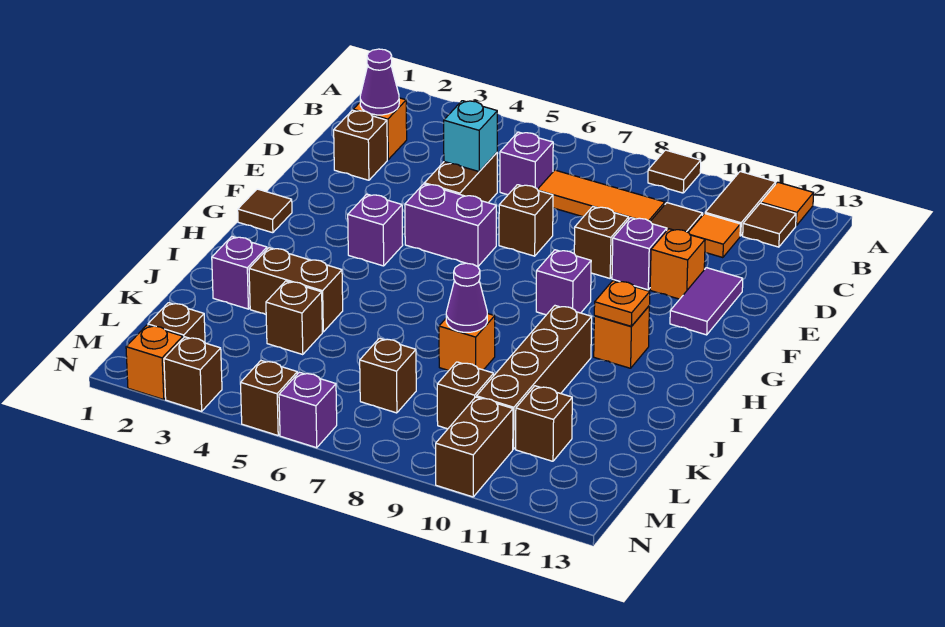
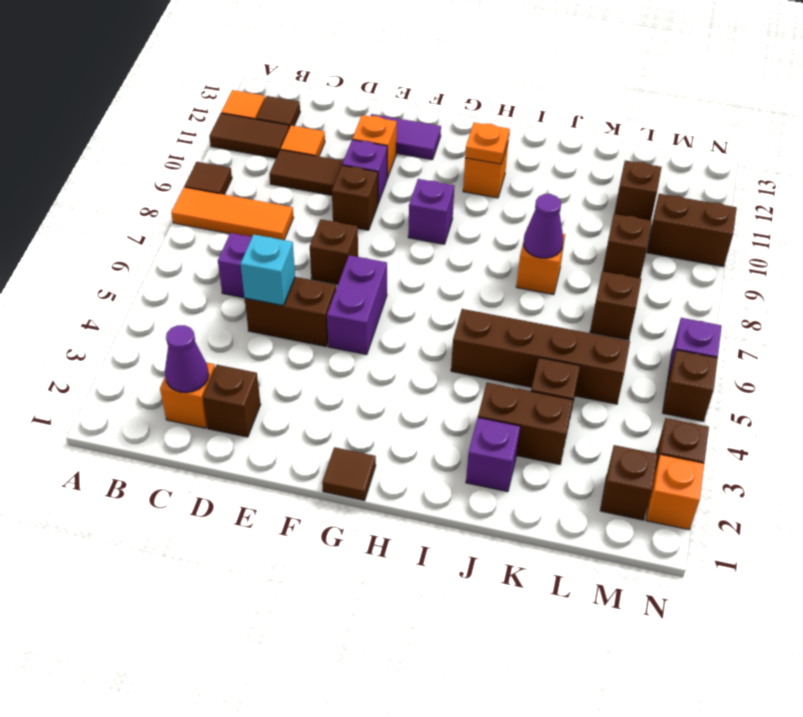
orange tile C7:C9 level 1 -> orange tile A8:C8 level 1
purple brick G4 level 1 -> none
brown brick I10:L10 level 1 -> brown brick I5:L5 level 1
brown brick J3:J4 level 1 -> brown brick J3:K3 level 1

